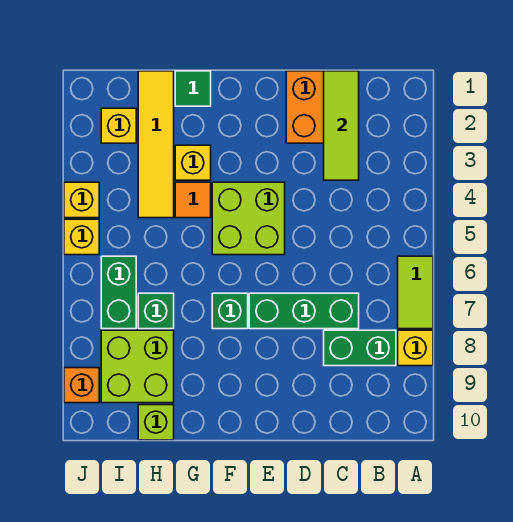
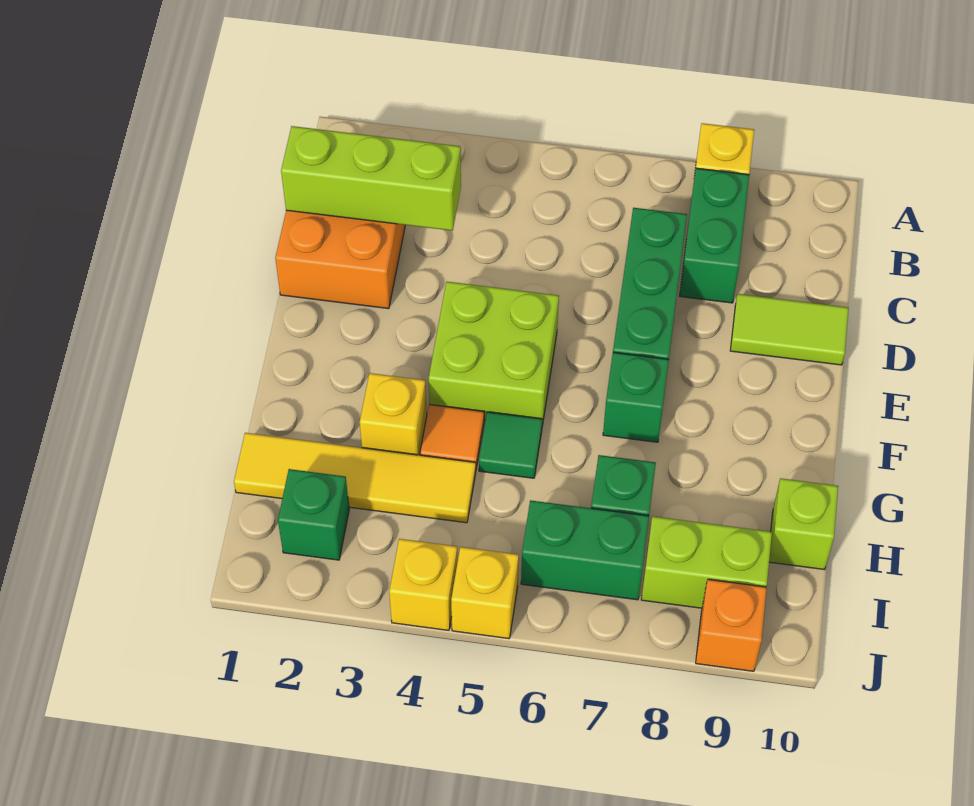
lime tile A6:A7 level 1 -> lime tile D9:D10 level 1
lime tile C1:C3 level 2 -> lime brick C1:C3 level 2
green tile G1 level 1 -> green tile G5 level 1
lime brick H8:I9 level 1 -> lime brick I8:I9 level 1
yellow brick I2 level 1 -> green brick I2 level 1

